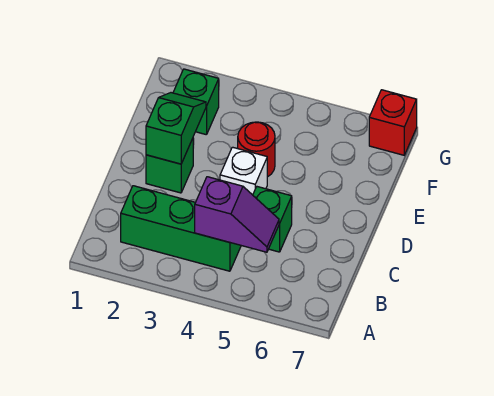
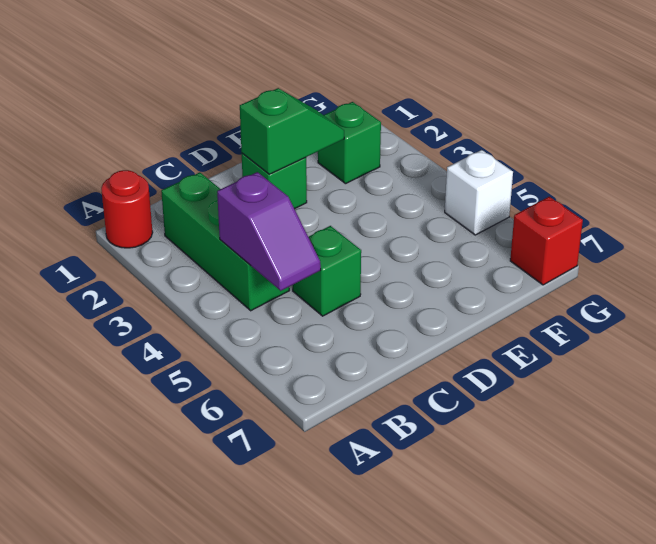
white brick D4 level 1 -> white brick G5 level 1
red round brick E4 level 1 -> red round brick A1 level 1

